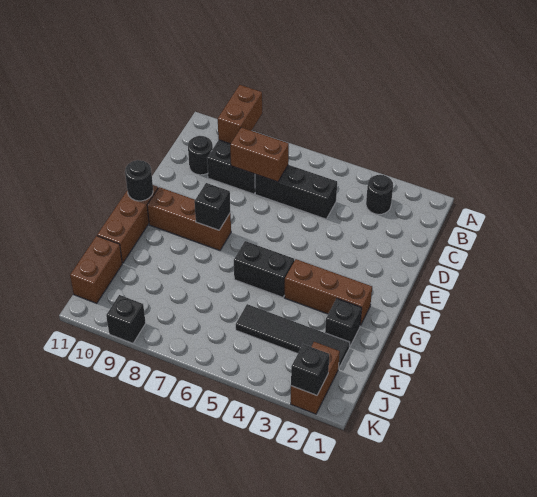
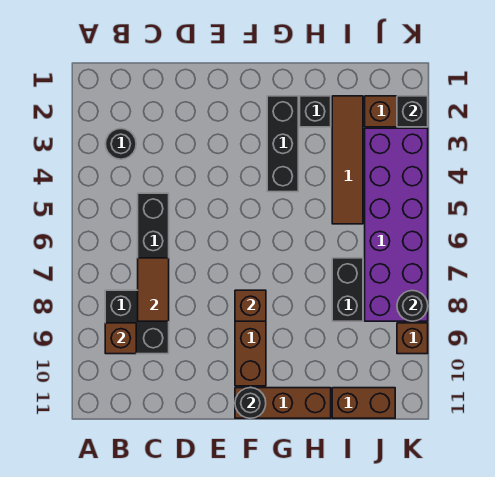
brown brick A9:B9 level 2 -> brown brick B9 level 2
brown brick C7:C8 level 2 -> brown tile C7:C8 level 2
black round brick C10 level 1 -> black round brick K8 level 2
black brick F8 level 2 -> brown brick F8 level 2
brown brick G2:G4 level 1 -> black brick G2:G4 level 1
black brick G5:G6 level 1 -> black brick I7:I8 level 1
black tile I2:I5 level 1 -> brown tile I2:I5 level 1
none -> purple brick J3:K8 level 1
black brick K9 level 1 -> brown brick K9 level 1

